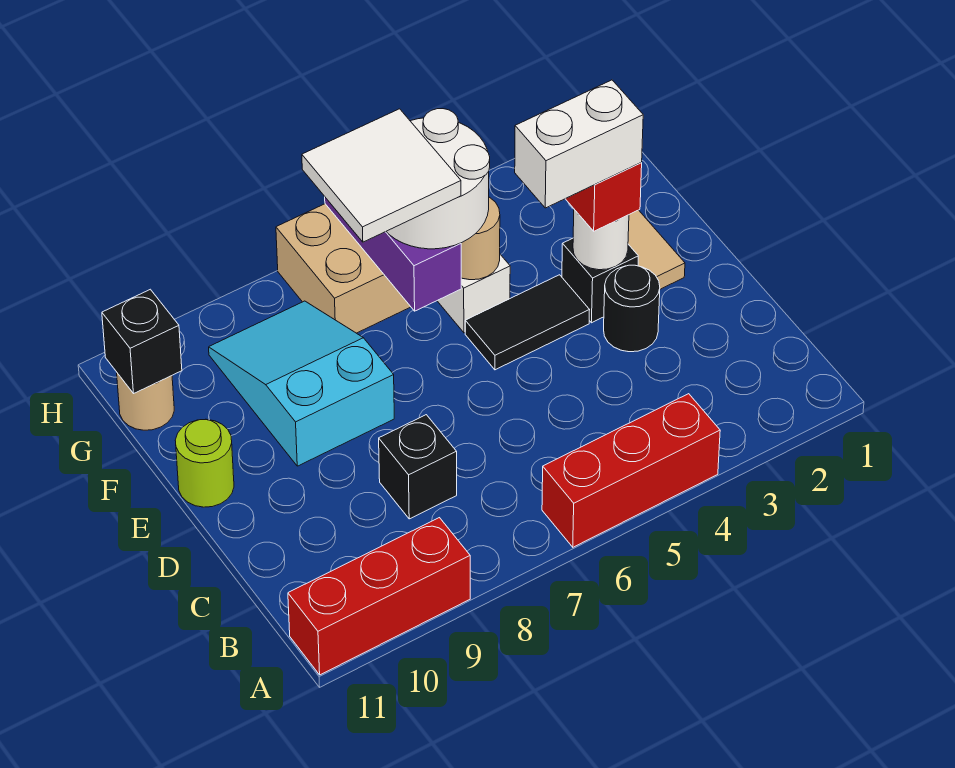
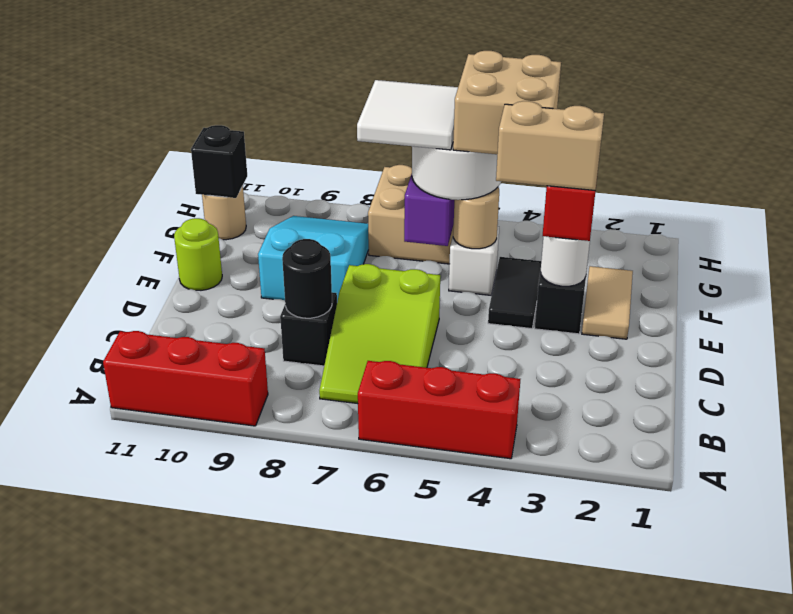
none -> lime slope B6:D7 level 1 top D
black round brick D3 level 1 -> black round brick C8 level 2
white brick E3:E4 level 4 -> tan brick E3:E4 level 4
black tile E4:E5 level 1 -> black tile E4:F4 level 1
none -> tan brick F4:G5 level 4

